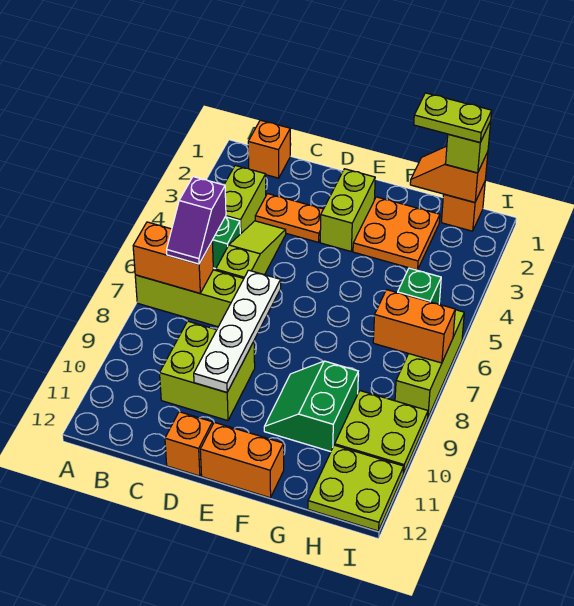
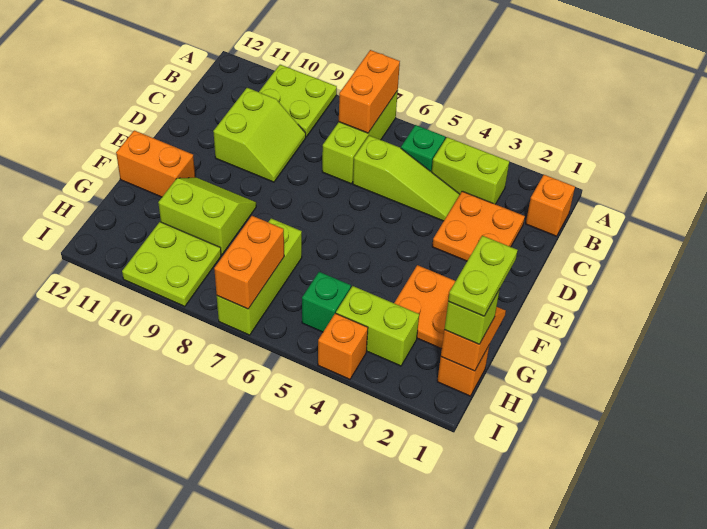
purple slope B6:B7 level 3 top 6 -> none
orange plate C3:D3 level 1 -> orange plate C2:D3 level 1
lime brick C9:D10 level 1 -> lime slope C9:D10 level 1 top 10
white plate D7:D10 level 2 -> none
orange brick D12 level 1 -> orange brick I4 level 1
lime brick E2:E3 level 1 -> lime brick H3:H4 level 1
orange brick E12:F12 level 1 -> orange brick F11:F12 level 1
green slope F9:G10 level 1 top G -> lime slope F9:G10 level 1 top G
lime plate H11:I12 level 1 -> lime plate A9:B10 level 1
lime brick I6:I8 level 1 -> lime brick G7:I7 level 1

